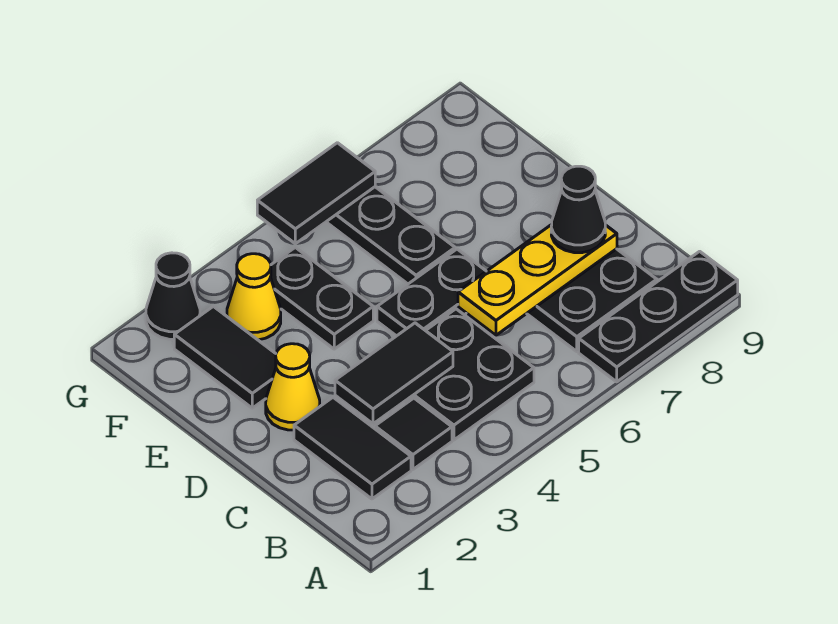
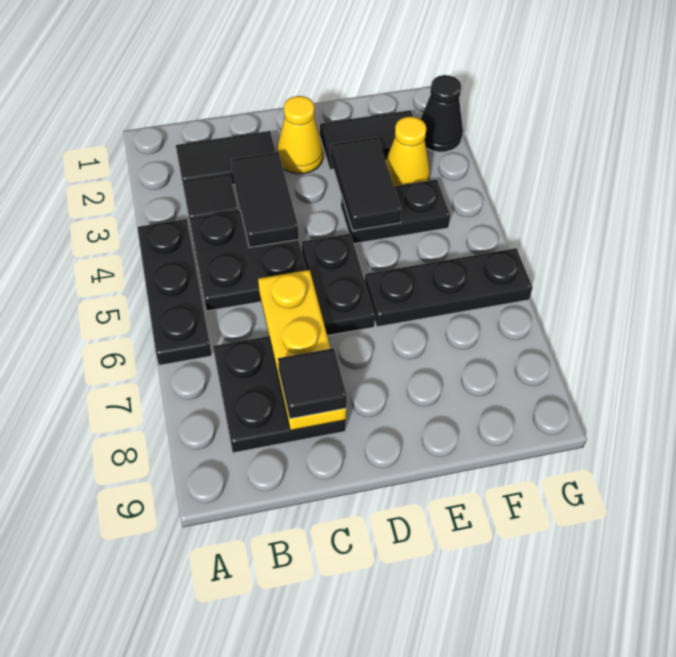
black plate A7:A9 level 1 -> black plate A4:A6 level 1
black cone C8 level 3 -> black tile C8 level 3
black tile G5:G6 level 2 -> black tile E3:E4 level 2

